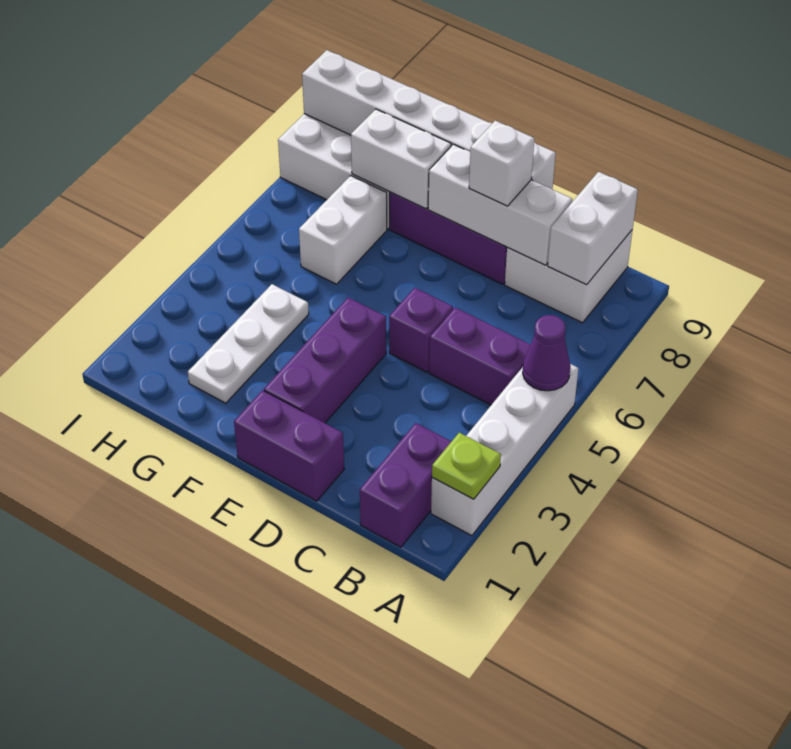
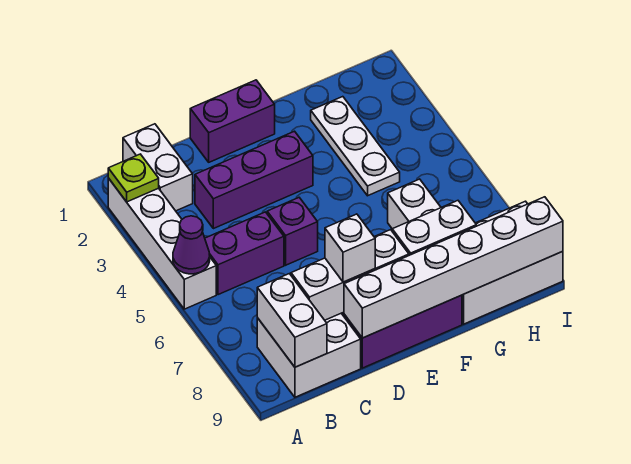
purple brick B1:B2 level 1 -> white brick B1:B2 level 1
purple brick E2:E4 level 1 -> purple brick C3:E3 level 1

